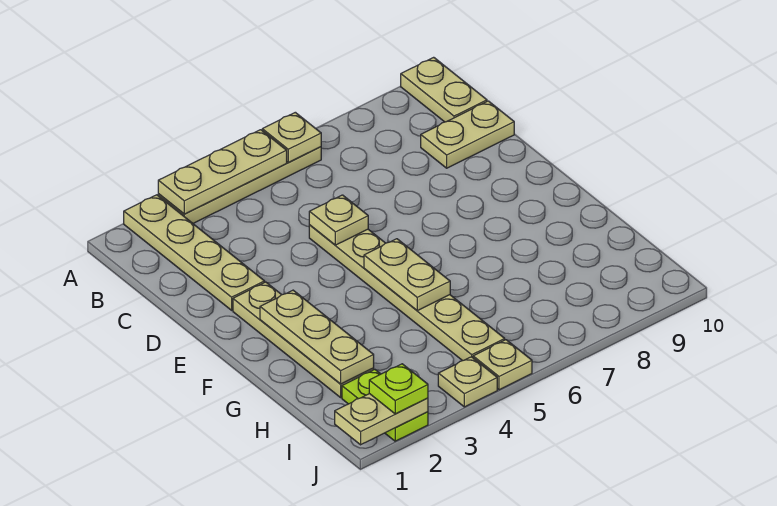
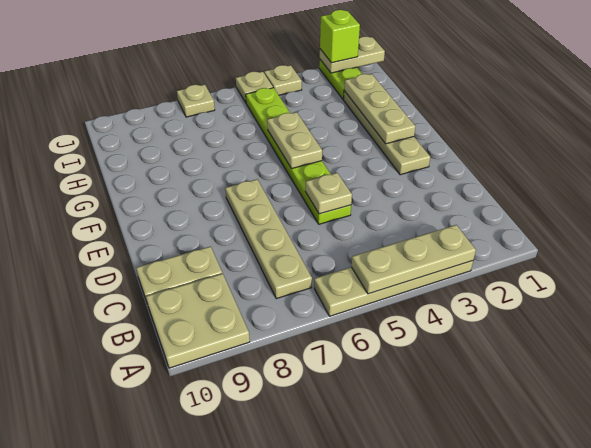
tan plate A2:D2 level 1 -> tan plate B7:E7 level 1
tan plate A6 level 2 -> tan plate J7 level 1
tan plate A10:B10 level 1 -> tan plate A9:B10 level 1
tan plate D5:I5 level 1 -> lime plate D5:I5 level 1
lime plate J2 level 3 -> lime brick J2 level 3

